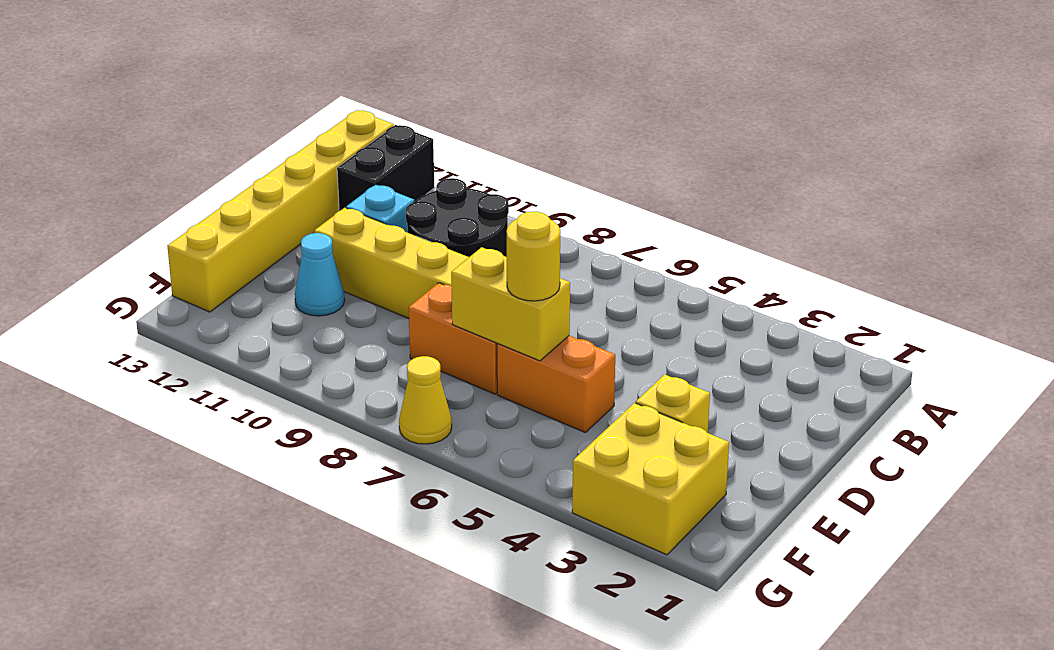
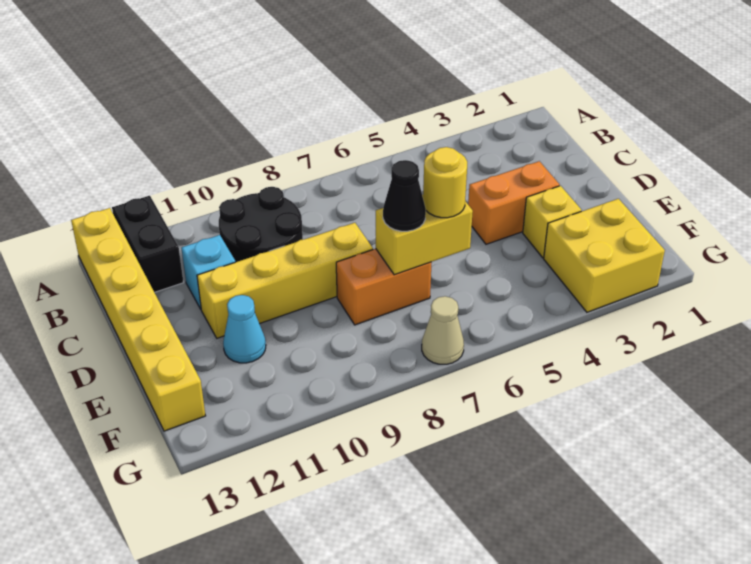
orange brick E5:E6 level 1 -> orange brick D3:D4 level 1
none -> black cone E7 level 3
yellow cone G7 level 1 -> tan cone G7 level 1

